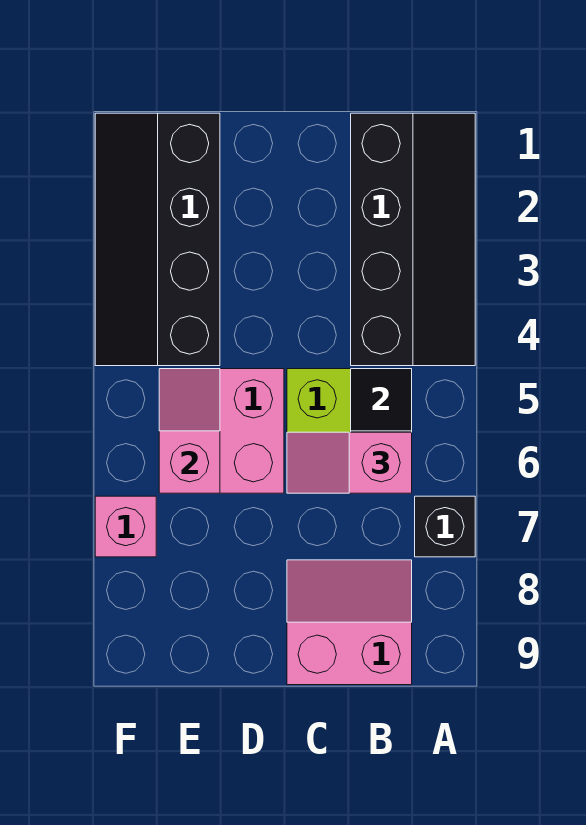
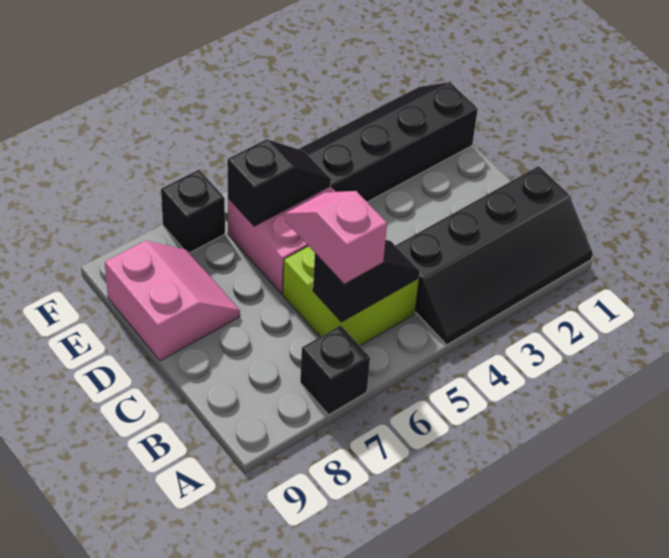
pink slope B8:C9 level 1 top 9 -> pink slope D8:E9 level 1 top 9
pink slope E5:E6 level 2 top 6 -> black slope E5:E6 level 2 top 6
pink brick F7 level 1 -> black brick F7 level 1

